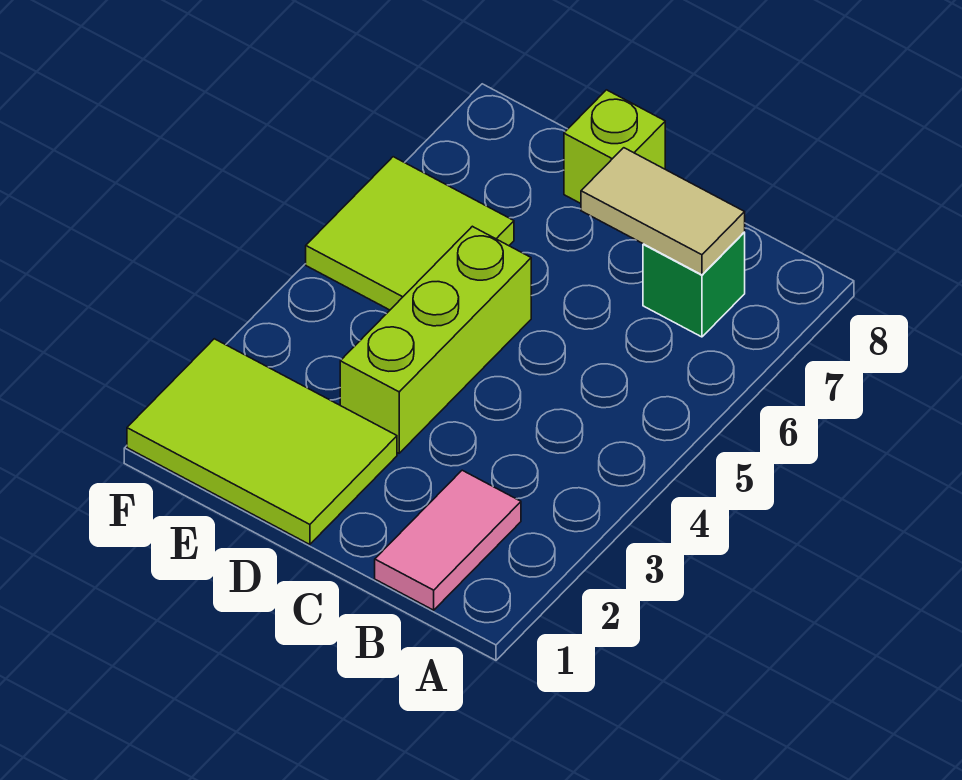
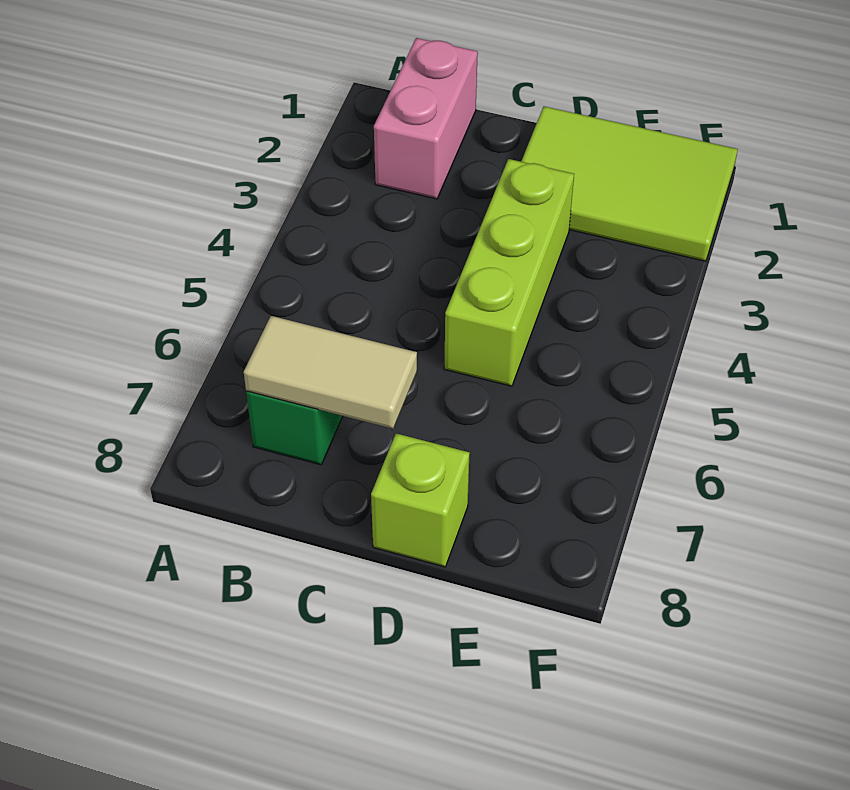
pink tile B1:B2 level 1 -> pink brick B1:B2 level 1
lime tile E5:F6 level 1 -> none

